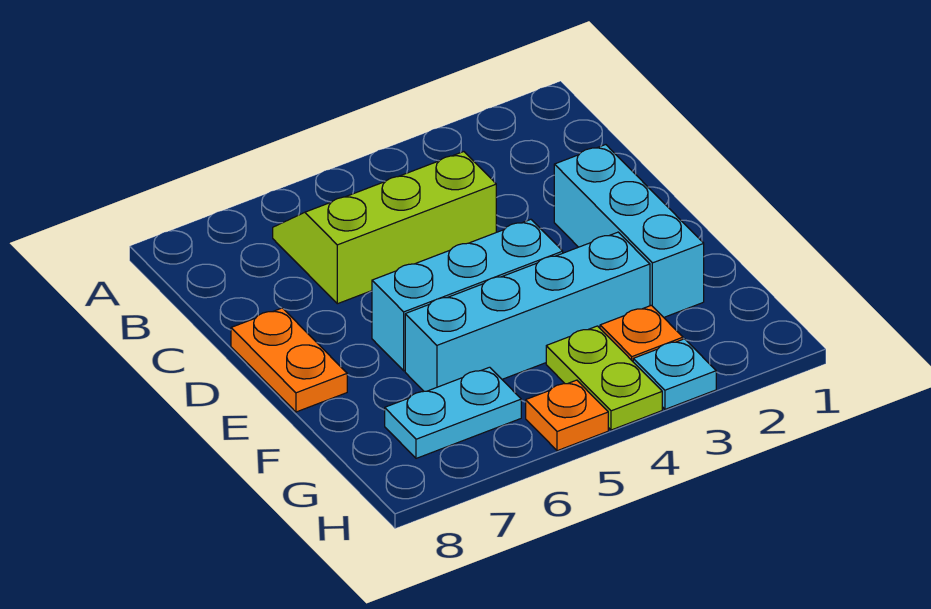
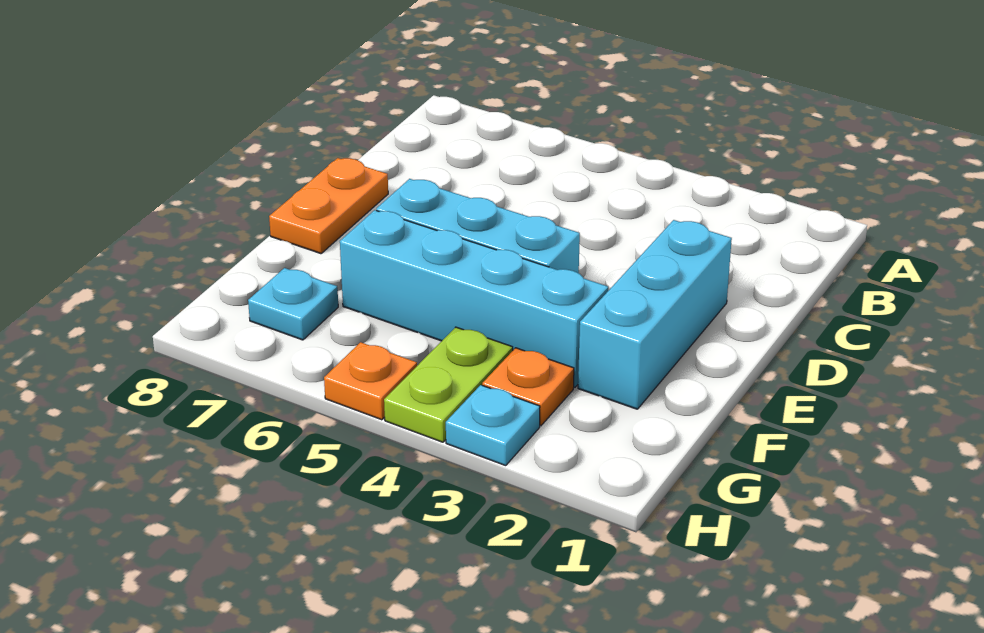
lime slope B4:C6 level 1 top C -> none
cyan plate G6:G7 level 1 -> cyan plate G7 level 1

